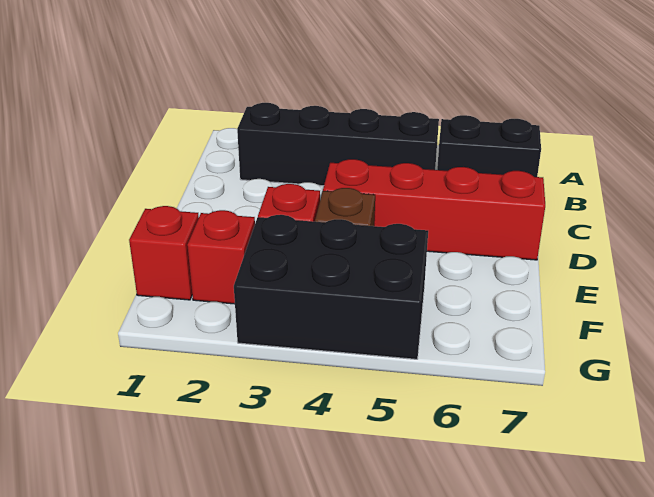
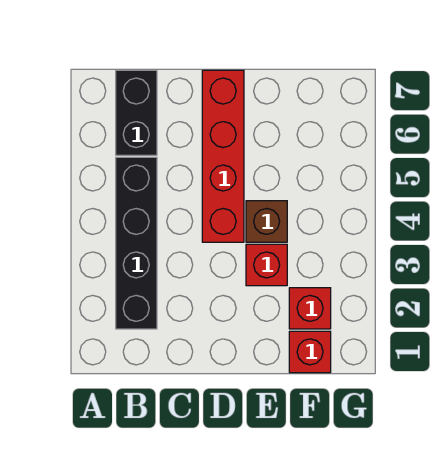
black brick F3:G5 level 1 -> none

